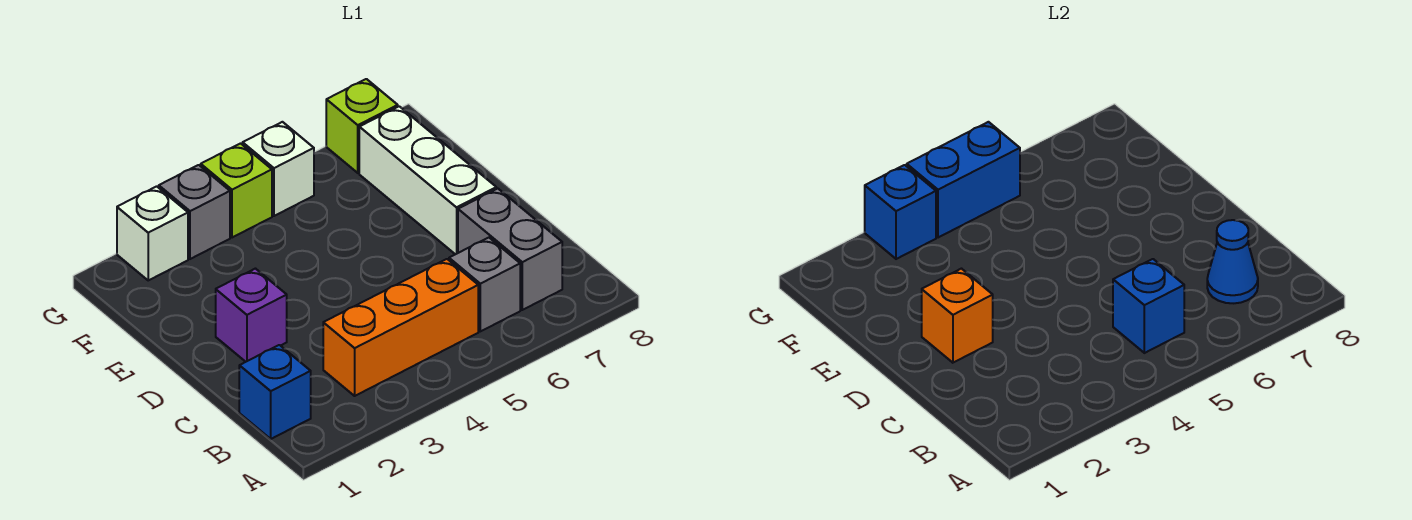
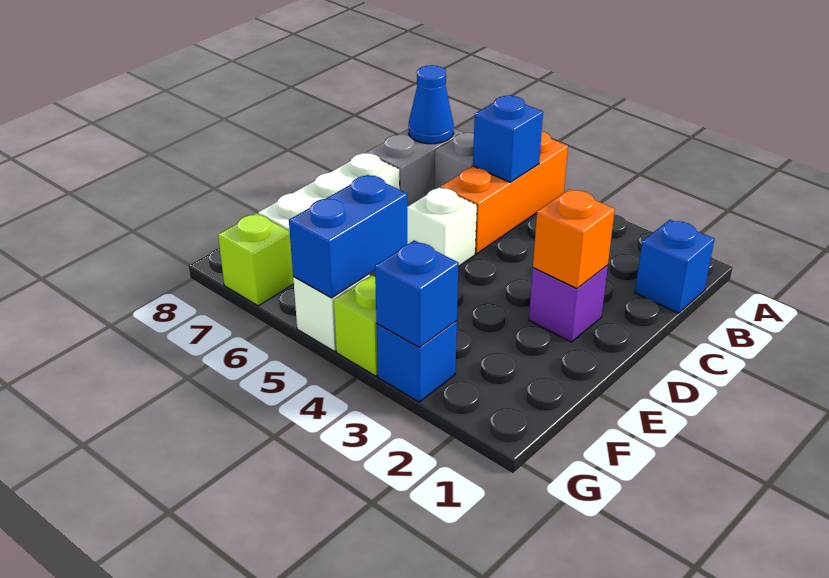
orange brick B3:B5 level 1 -> orange brick A5:C5 level 1
white brick G2 level 1 -> white brick D5 level 1
grey brick G3 level 1 -> blue brick G3 level 1
blue brick G4:G5 level 2 -> blue brick F5:G5 level 2

